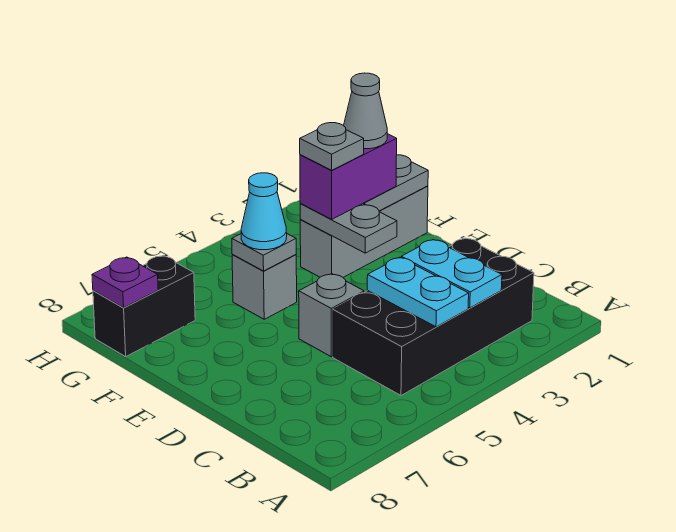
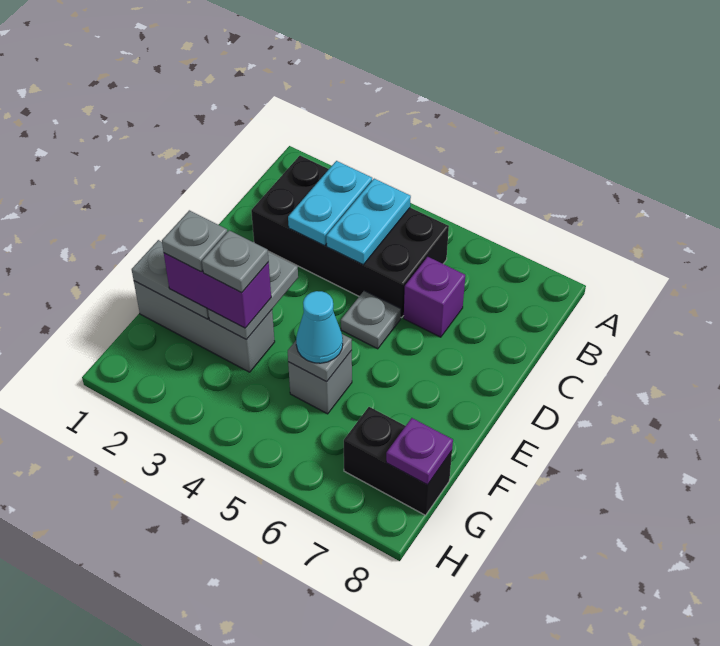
none -> purple brick C6 level 1
grey brick D5 level 1 -> grey plate D5 level 1
grey cone F2 level 4 -> grey plate F2 level 4

